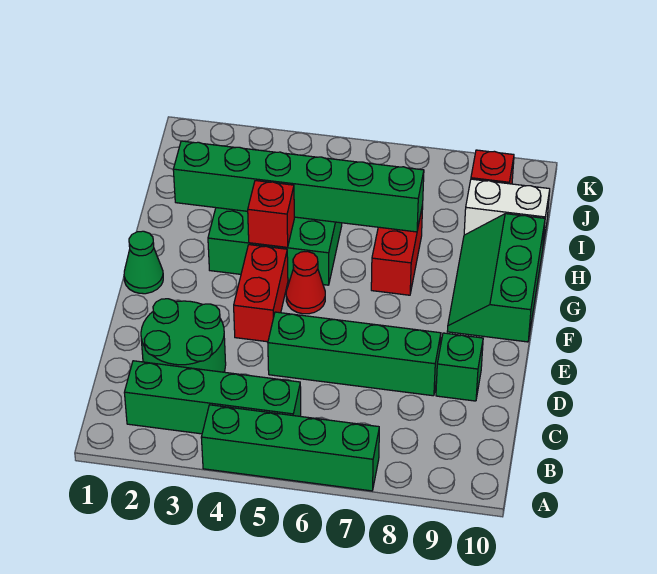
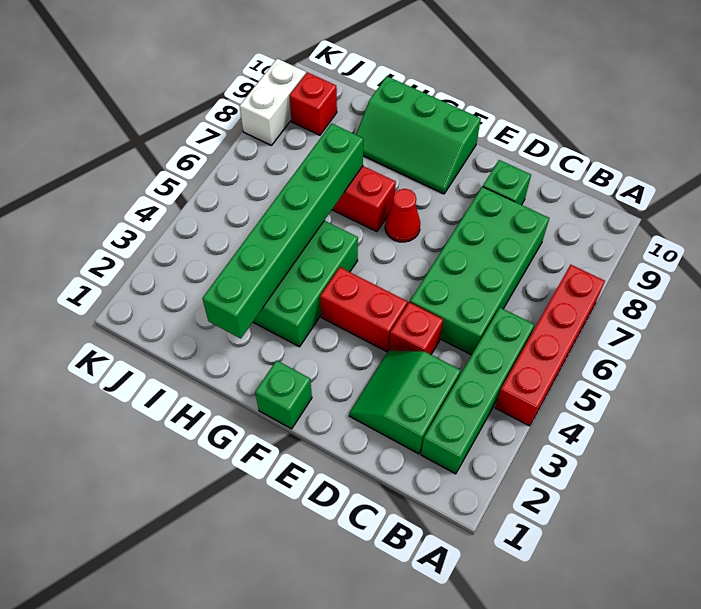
green brick A4:A7 level 1 -> red brick A4:A7 level 1
green round brick C2:D3 level 1 -> green slope C2:D3 level 1 top C
green brick D5:D8 level 1 -> green brick C5:D8 level 1
green cone F1 level 1 -> green brick F1 level 1
red cone F5 level 1 -> red cone F7 level 1
red brick G4 level 2 -> red brick D4 level 1
white brick I9:I10 level 1 -> white brick K8:K9 level 1

